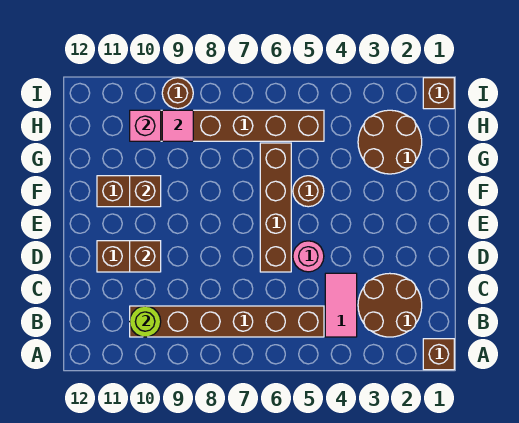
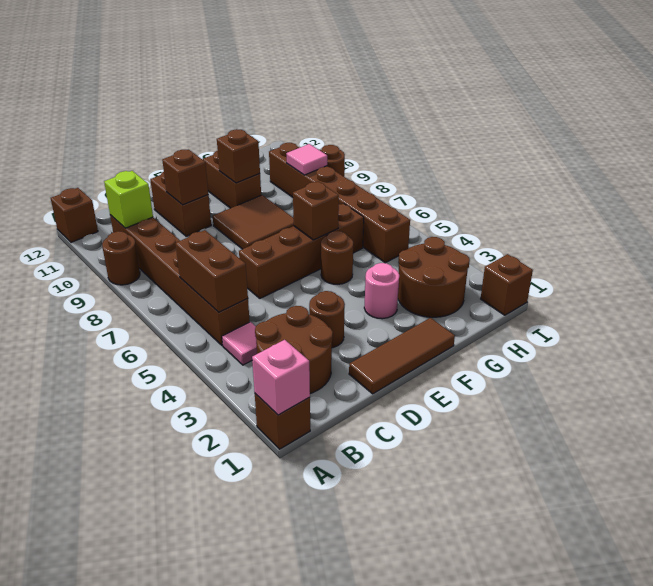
none -> brown round brick A9 level 1
none -> brown brick A12 level 1
pink tile B4:C4 level 1 -> pink tile B4 level 1
none -> brown brick B5:B6 level 2
lime round brick B10 level 2 -> lime brick B10 level 2
none -> brown tile D1:F1 level 1
none -> brown round brick D3 level 1
pink round brick D5 level 1 -> pink round brick F3 level 1
none -> brown tile E8:F9 level 1
none -> brown brick F6 level 2
pink brick H10 level 2 -> pink brick A1 level 2

